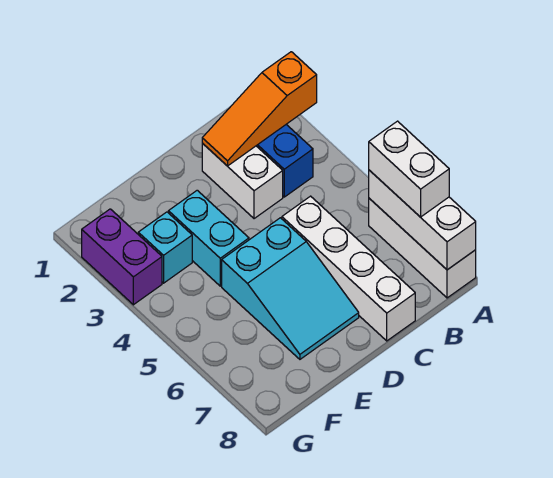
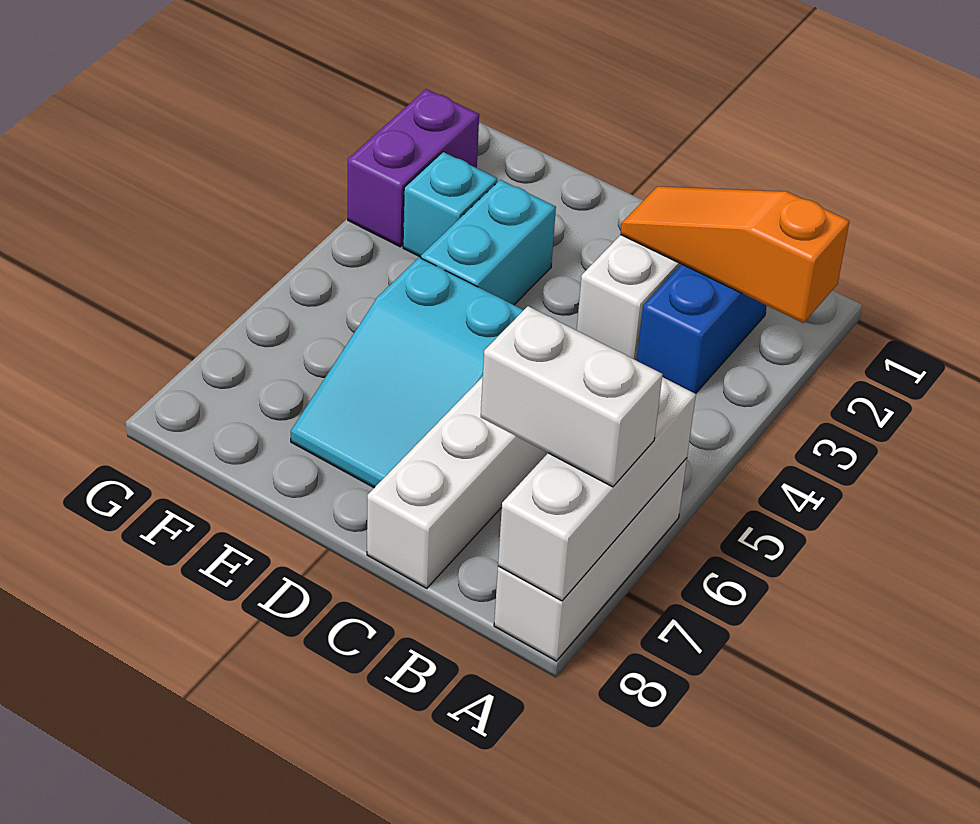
white brick A6:A7 level 3 -> white brick A7:B7 level 3

